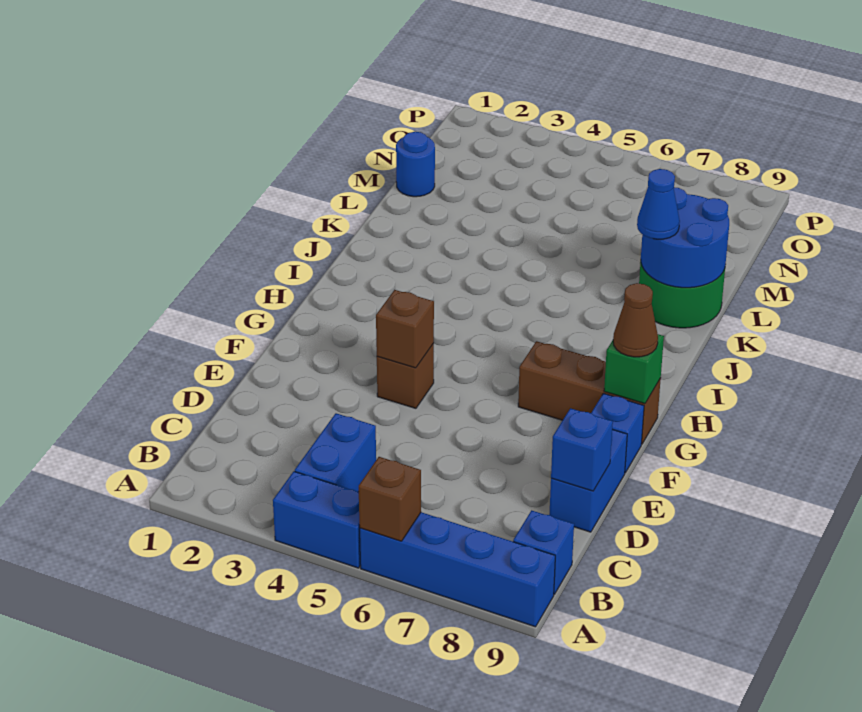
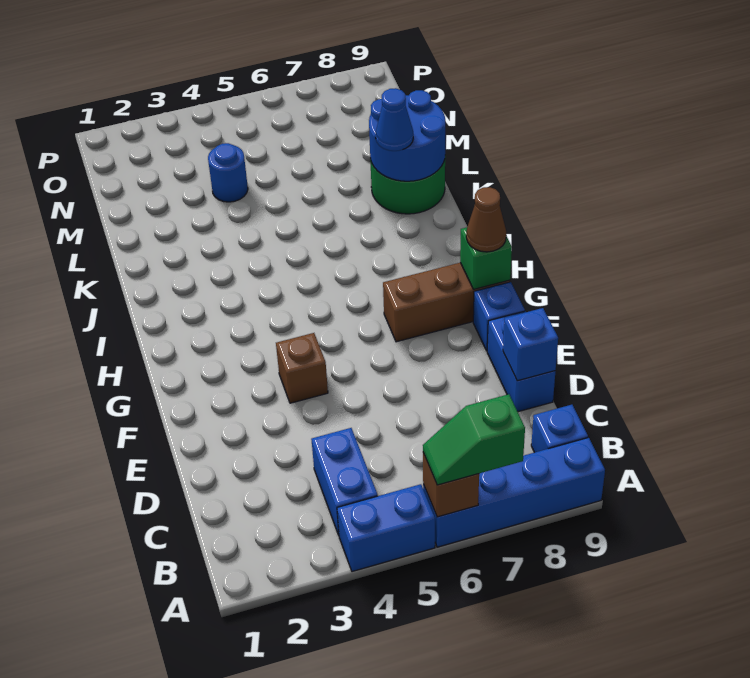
none -> green slope A6:A7 level 3 top 7
brown brick F4 level 2 -> none
blue round brick M1 level 1 -> blue round brick M4 level 1

